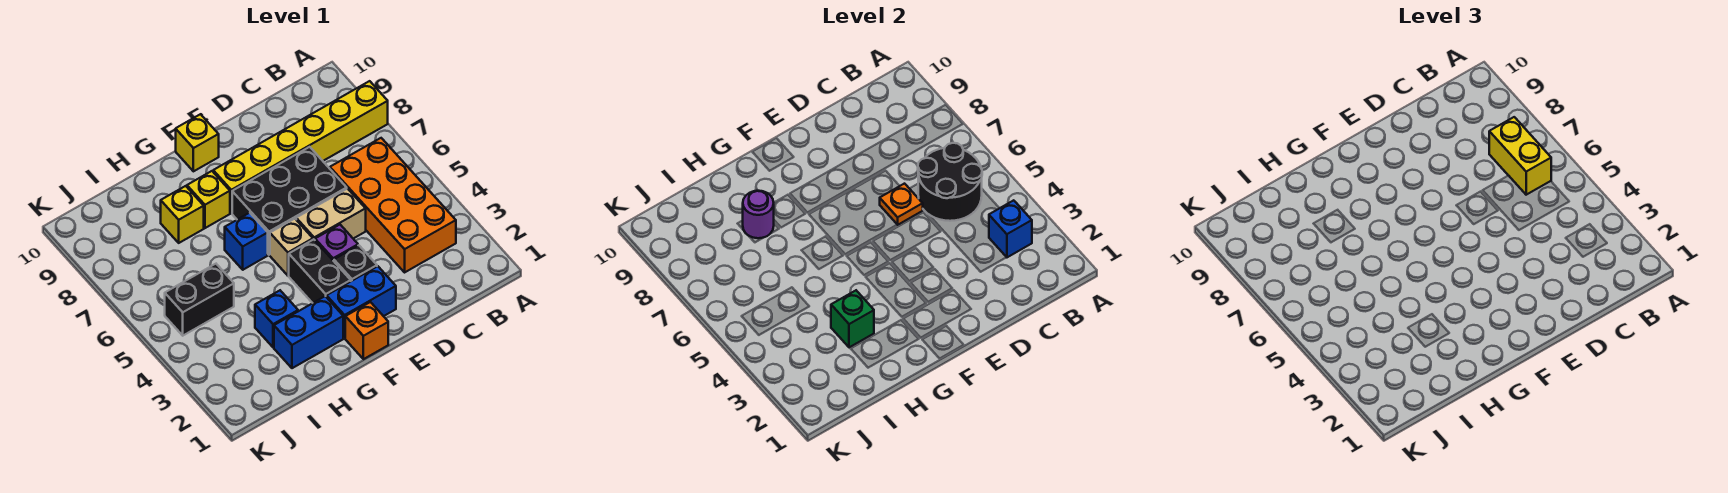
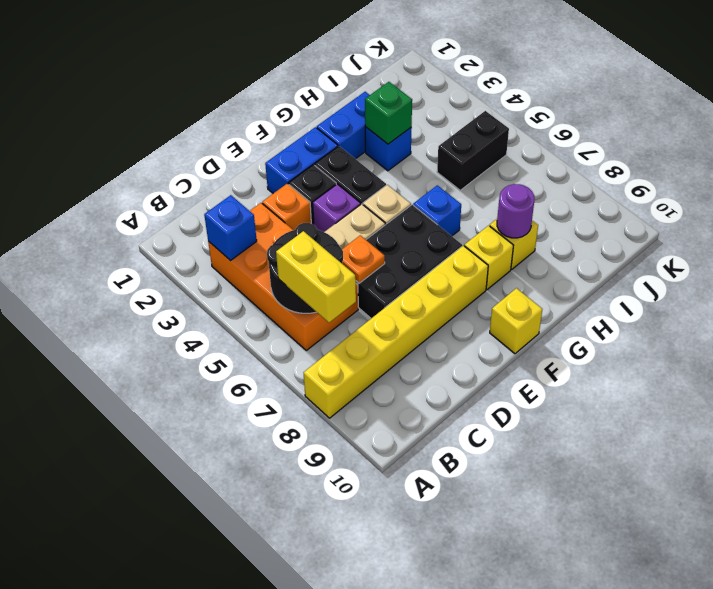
orange brick F1 level 1 -> orange brick D3 level 1

